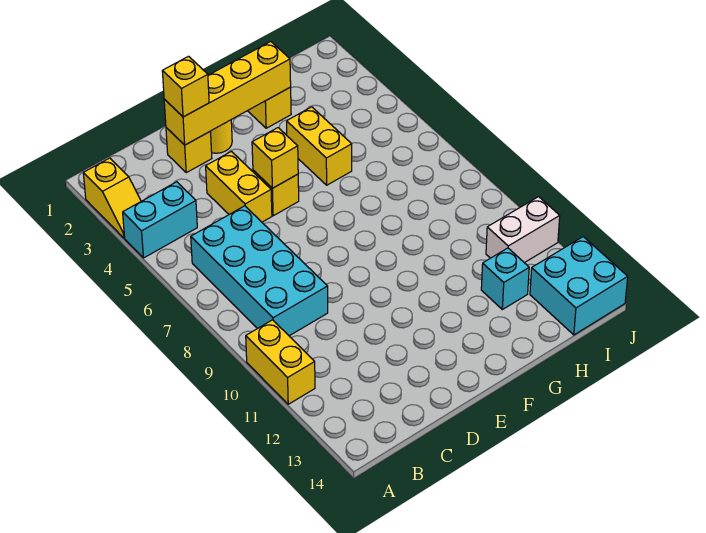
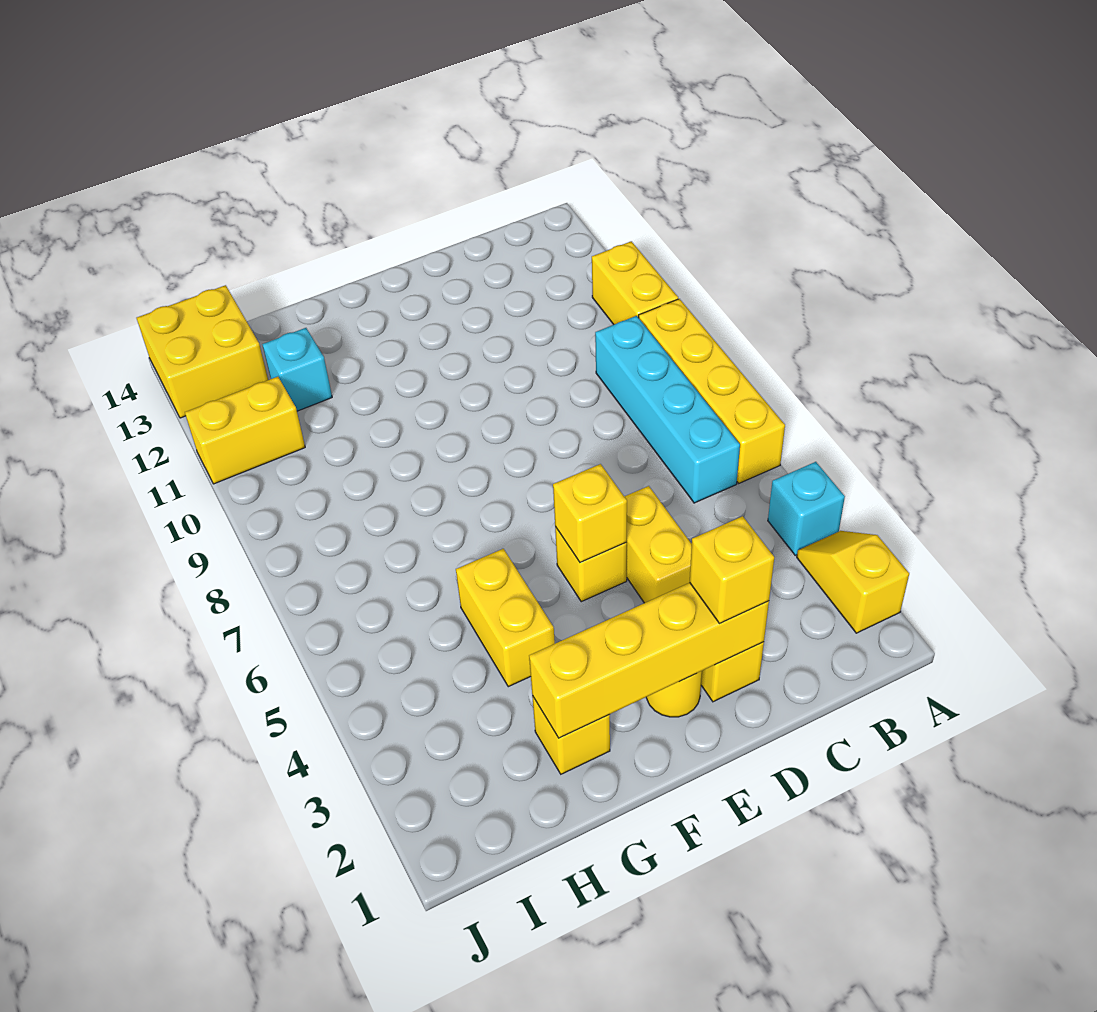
cyan brick A4:B4 level 1 -> cyan brick A4 level 1
none -> yellow brick A6:A9 level 1
cyan brick B6:C9 level 1 -> cyan brick B6:B9 level 1
white brick I11:J11 level 1 -> yellow brick I11:J11 level 1
cyan brick I13:J14 level 1 -> yellow brick I13:J14 level 1

